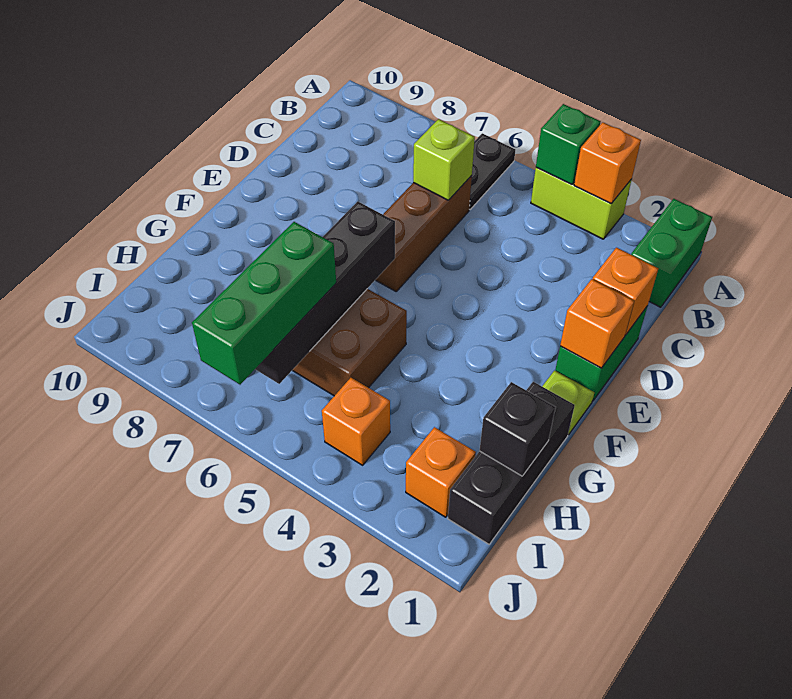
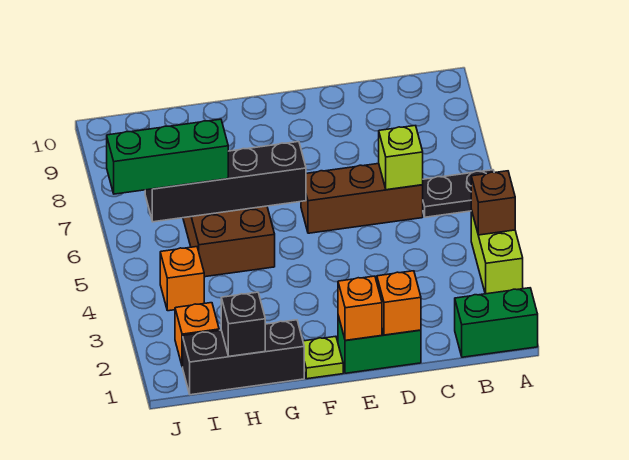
orange brick A3 level 2 -> none
green brick A4 level 2 -> brown brick A4 level 2

